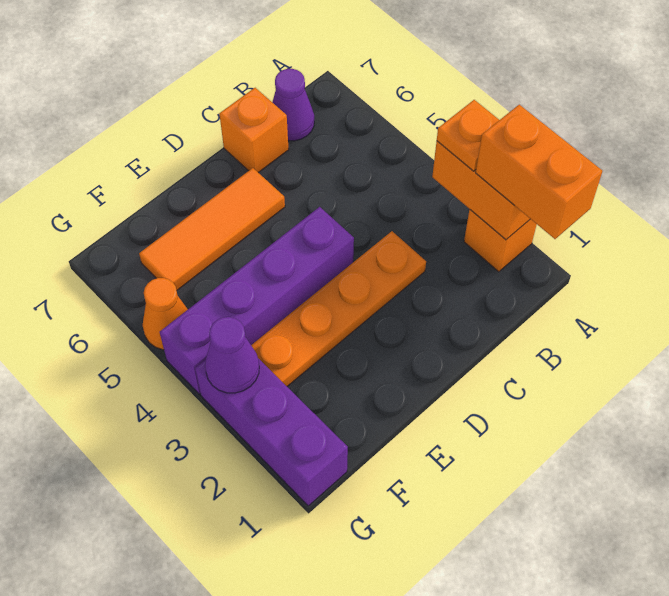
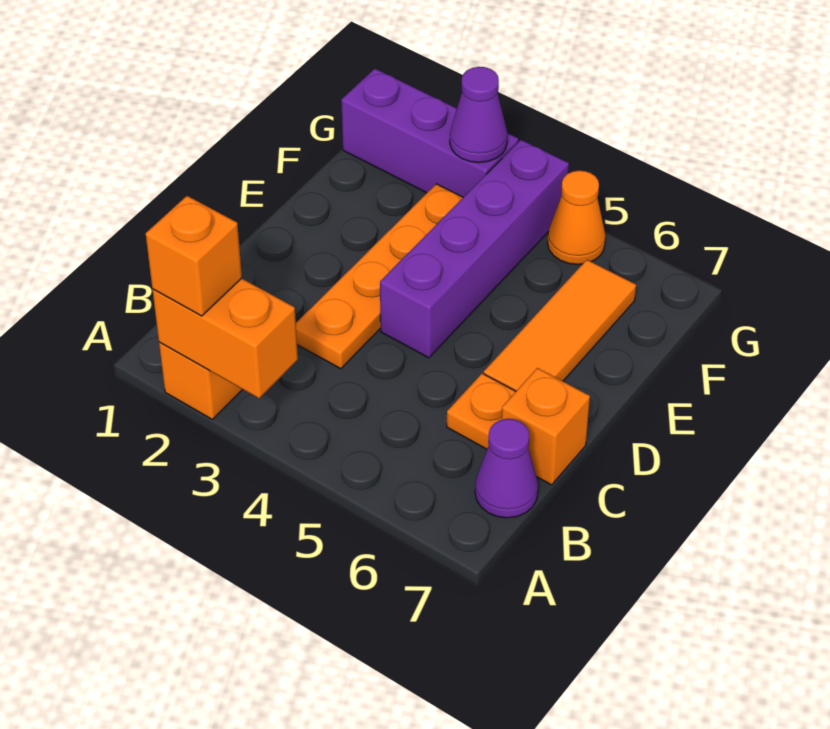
orange brick A1:A2 level 3 -> orange brick A2 level 3
orange plate A3 level 3 -> orange plate C6 level 1

